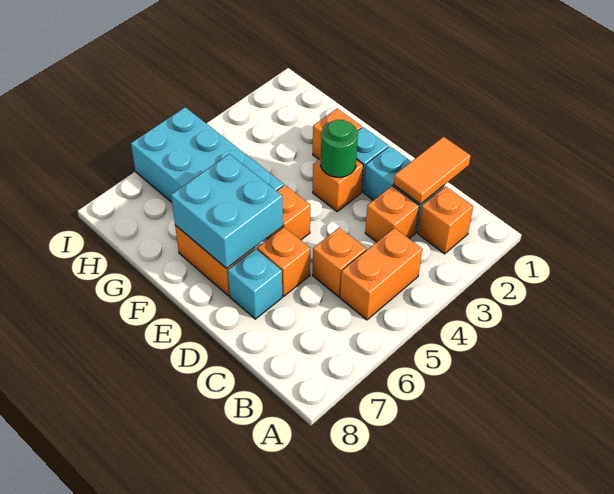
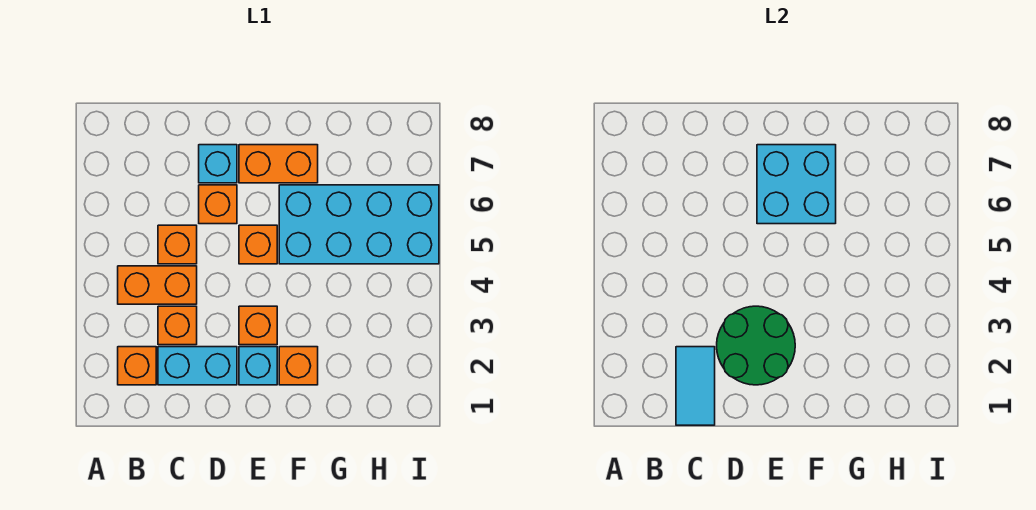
orange brick B4:B5 level 1 -> orange brick B4:C4 level 1
orange tile C1:C2 level 2 -> cyan tile C1:C2 level 2
green round brick E3 level 2 -> green round brick D2:E3 level 2

